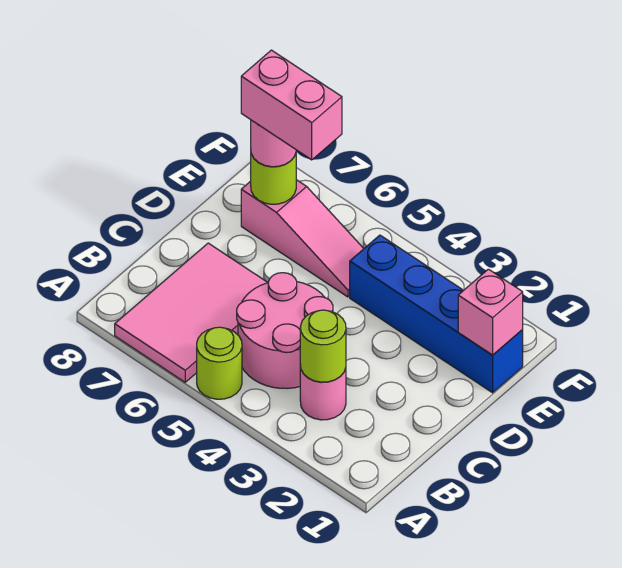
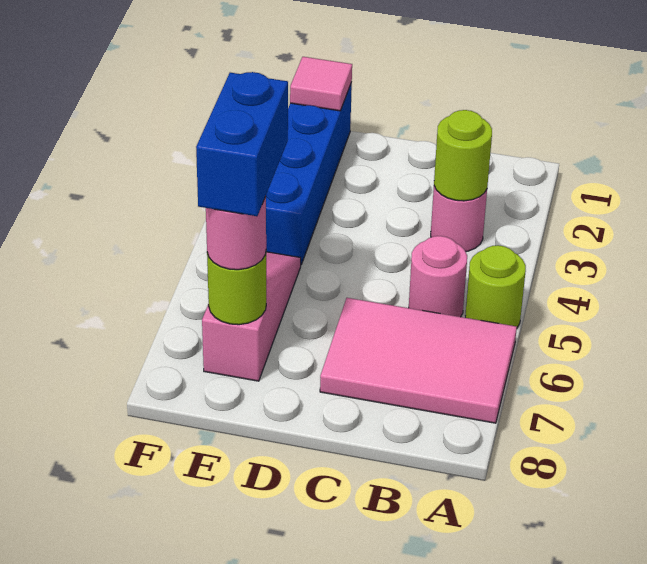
pink round brick B4:C5 level 1 -> pink round brick B5 level 1
pink brick E1 level 2 -> pink tile E1 level 2
pink brick E6:E7 level 4 -> blue brick E6:E7 level 4

